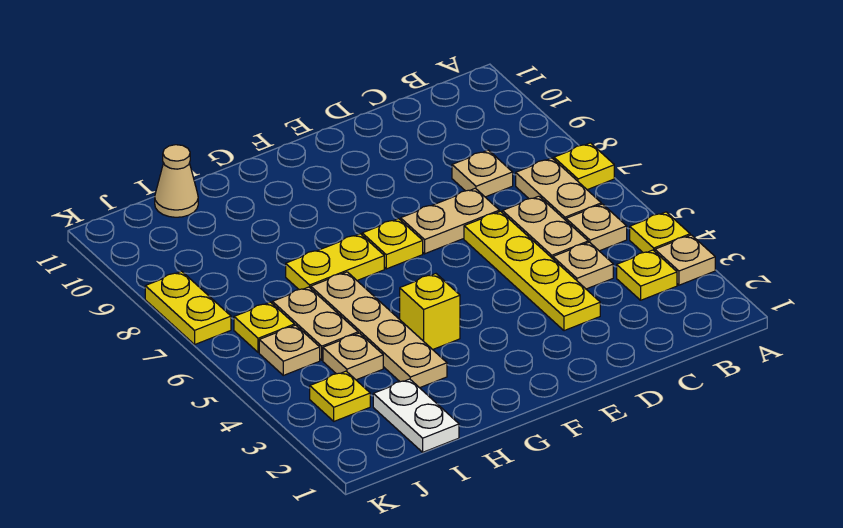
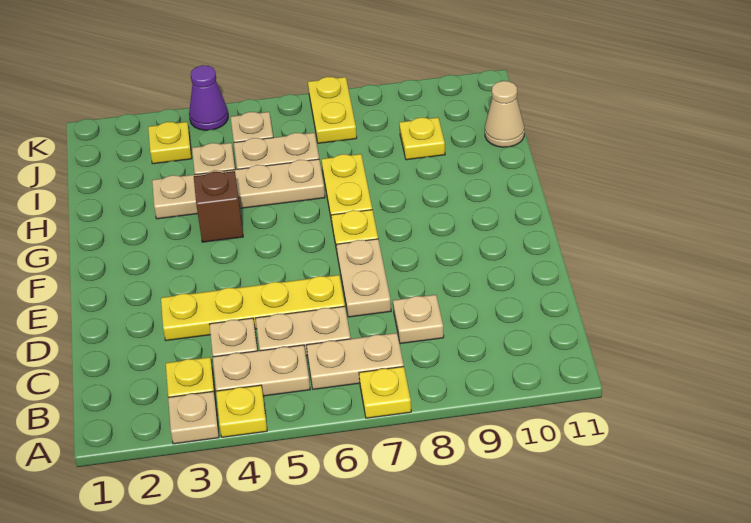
tan plate B5 level 1 -> tan plate B4:B5 level 1
yellow brick G4 level 1 -> brown brick G4 level 1
white plate I1:I2 level 1 -> none
yellow plate J6 level 1 -> yellow plate I9 level 1
none -> purple cone K4 level 1
yellow plate K7:K8 level 1 -> yellow plate J7:K7 level 1

